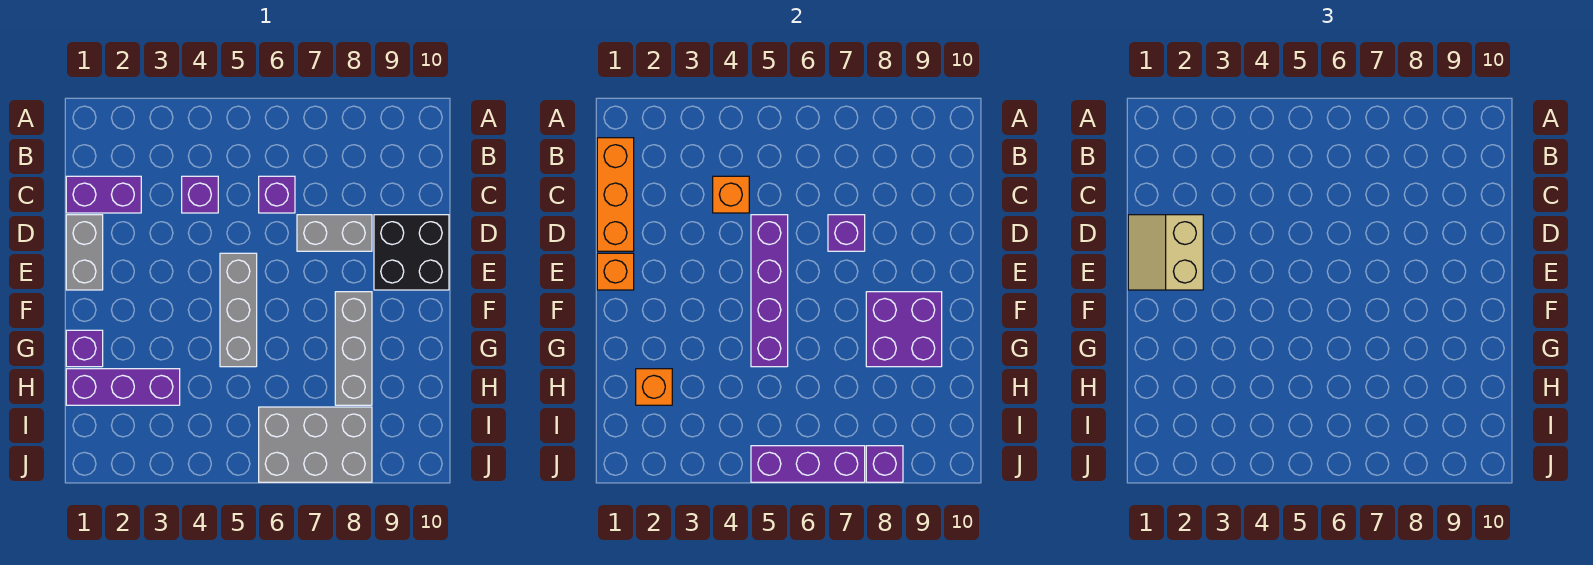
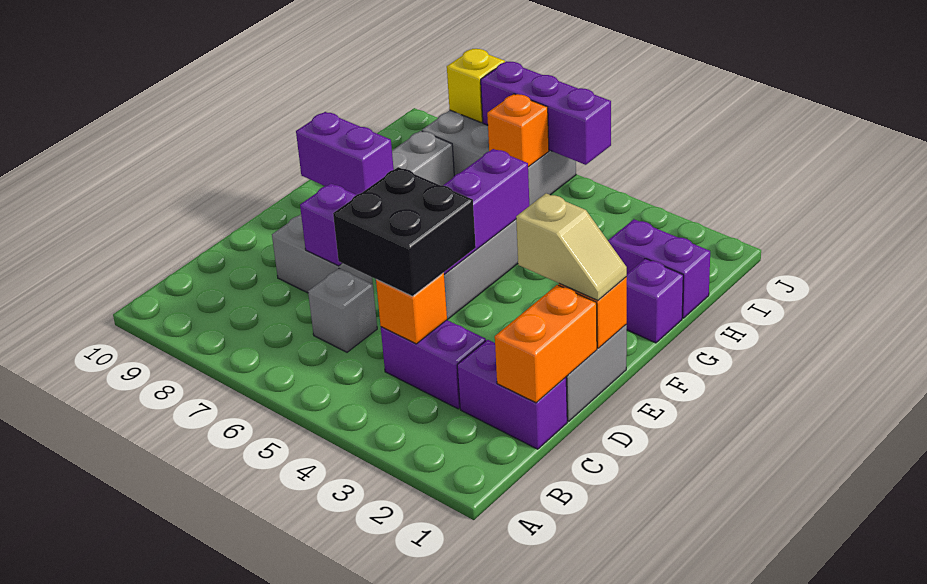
orange brick B1:D1 level 2 -> orange brick C1:D1 level 2
purple brick C4 level 1 -> purple brick C3:C4 level 1
purple brick C6 level 1 -> grey brick C6 level 1
tan slope D1:E2 level 3 top 2 -> tan slope E1:E2 level 3 top 2
black brick D9:E10 level 1 -> black brick C4:D5 level 3
purple brick F8:G9 level 2 -> purple brick F8:F9 level 2
purple brick H1:H3 level 1 -> purple brick H1:H2 level 1
orange brick H2 level 2 -> orange brick I6 level 2
purple brick J8 level 2 -> yellow brick J8 level 2

